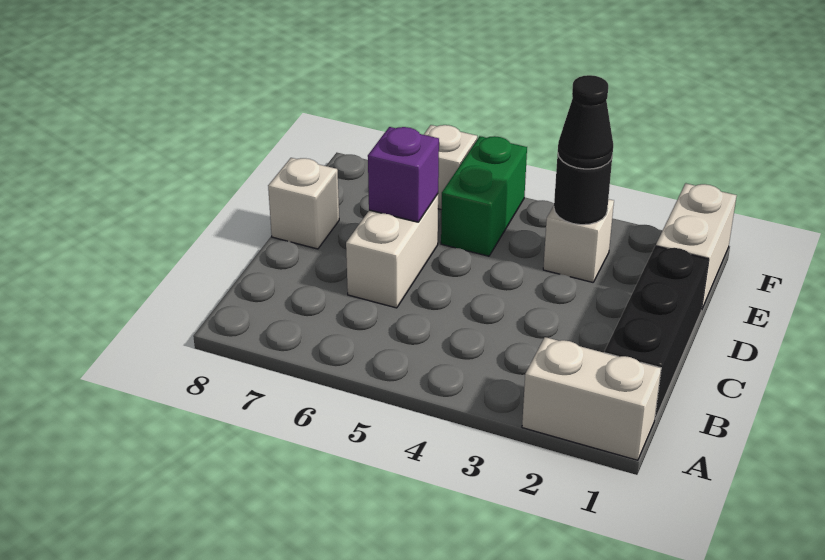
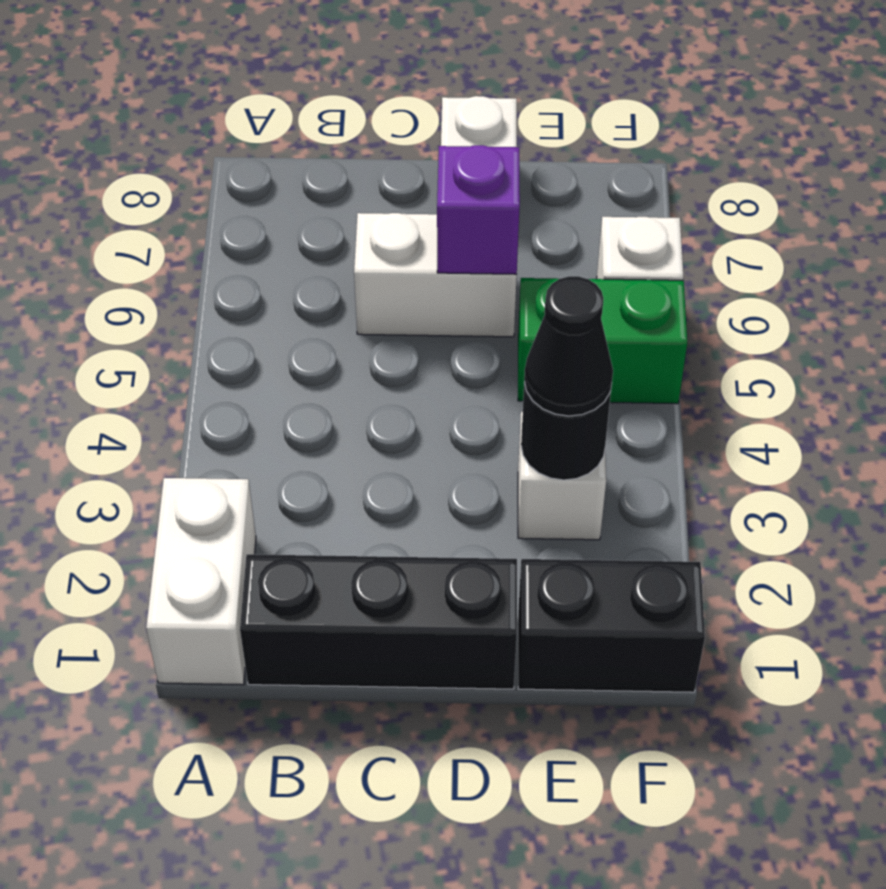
white brick E1:F1 level 1 -> black brick E1:F1 level 1

